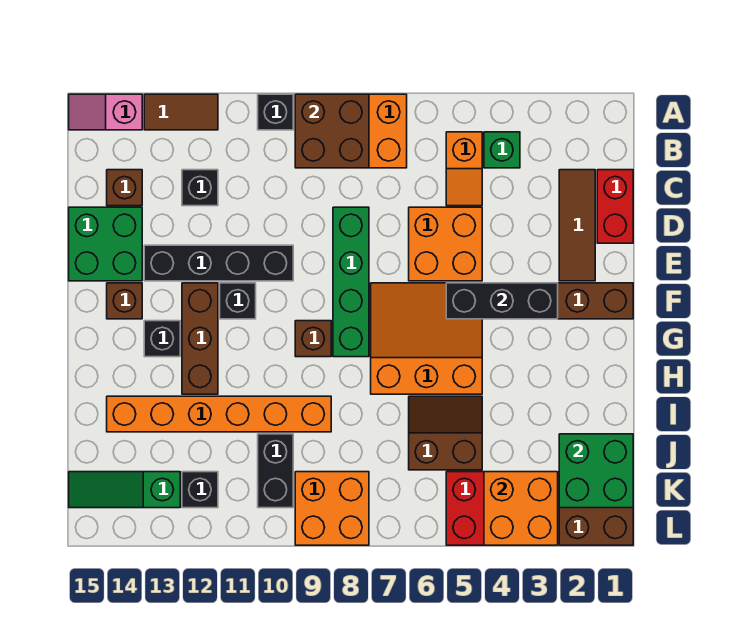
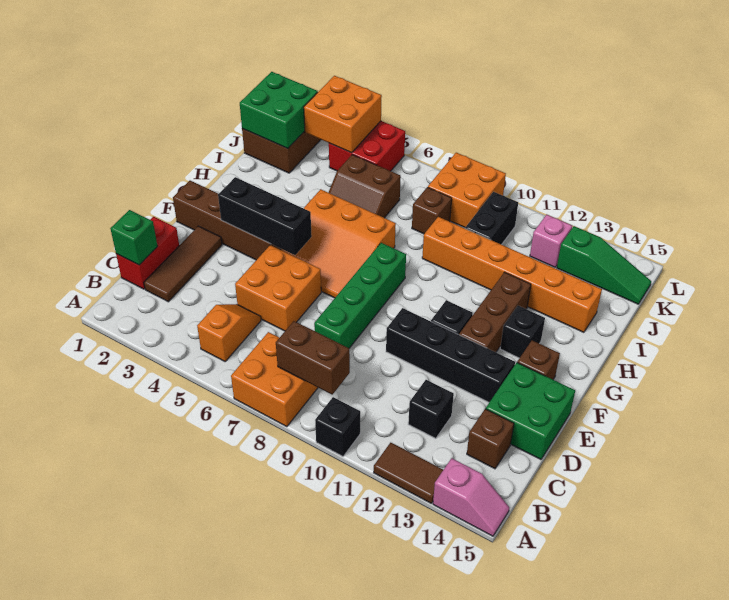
brown brick A8:B9 level 2 -> brown brick B8:B9 level 2
green brick B4 level 1 -> green brick C1 level 2
brown brick G9 level 1 -> brown brick J8 level 1
black brick K12 level 1 -> pink brick K12 level 1

